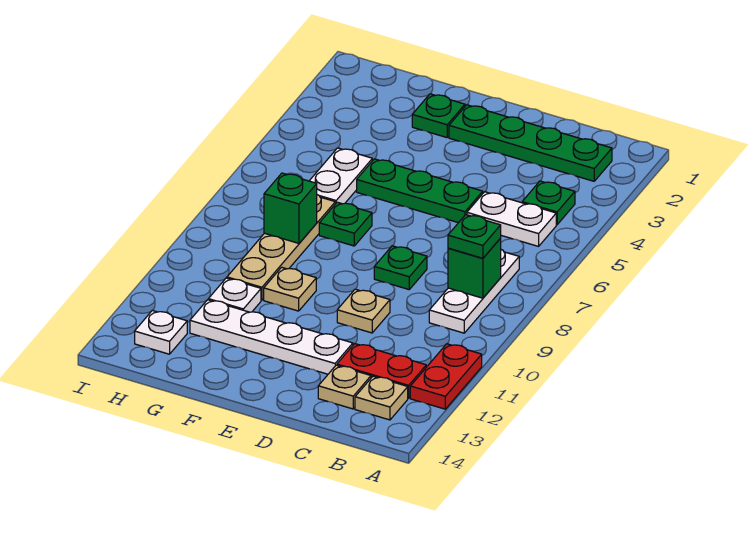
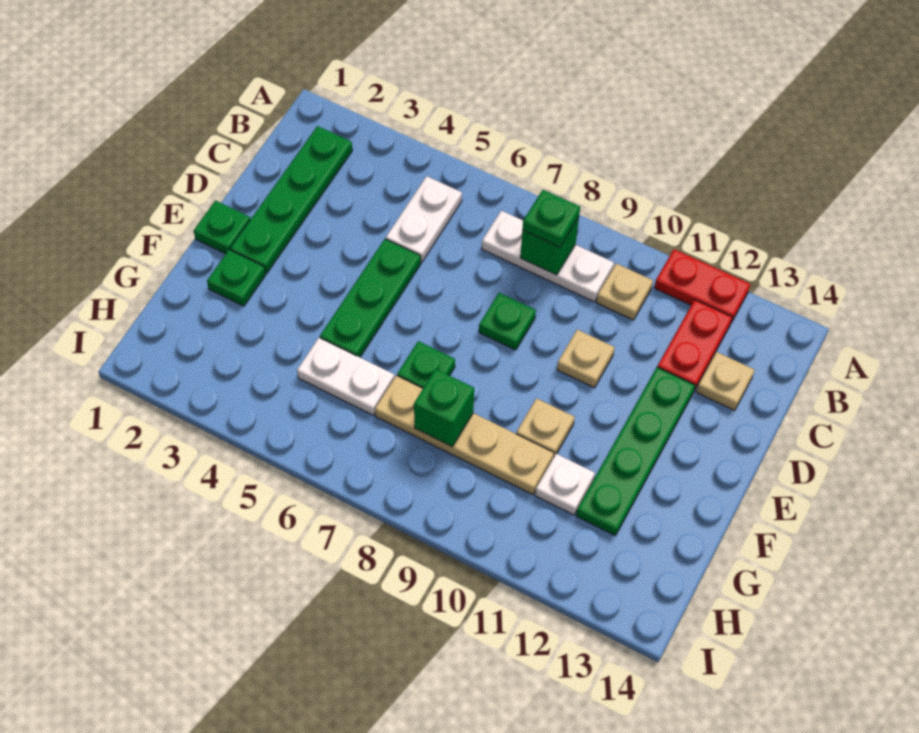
green plate B4 level 1 -> green plate E1 level 1
tan plate B13 level 1 -> tan plate B10 level 1
white plate D12:G12 level 1 -> green plate D12:G12 level 1
white plate H13 level 1 -> none

